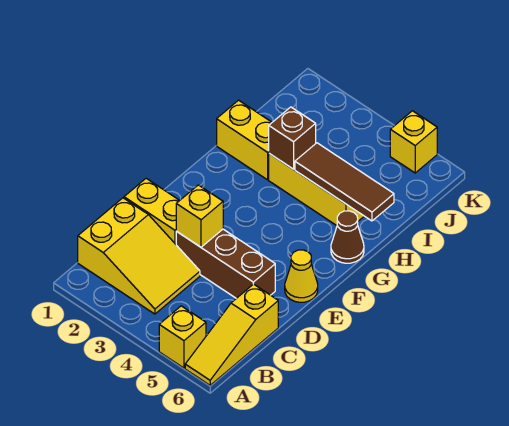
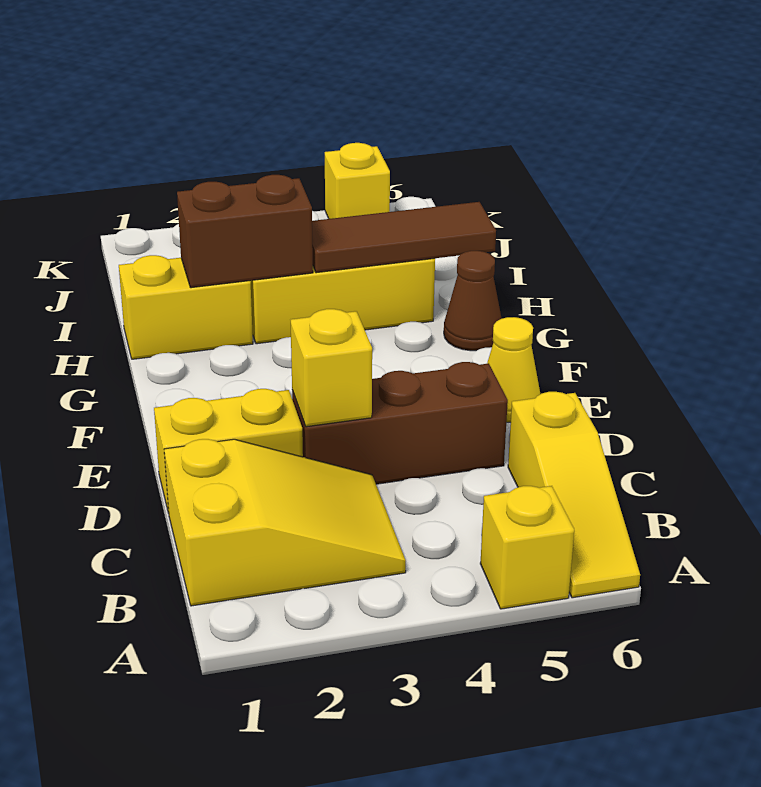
brown brick H3 level 2 -> brown brick H2:H3 level 2

